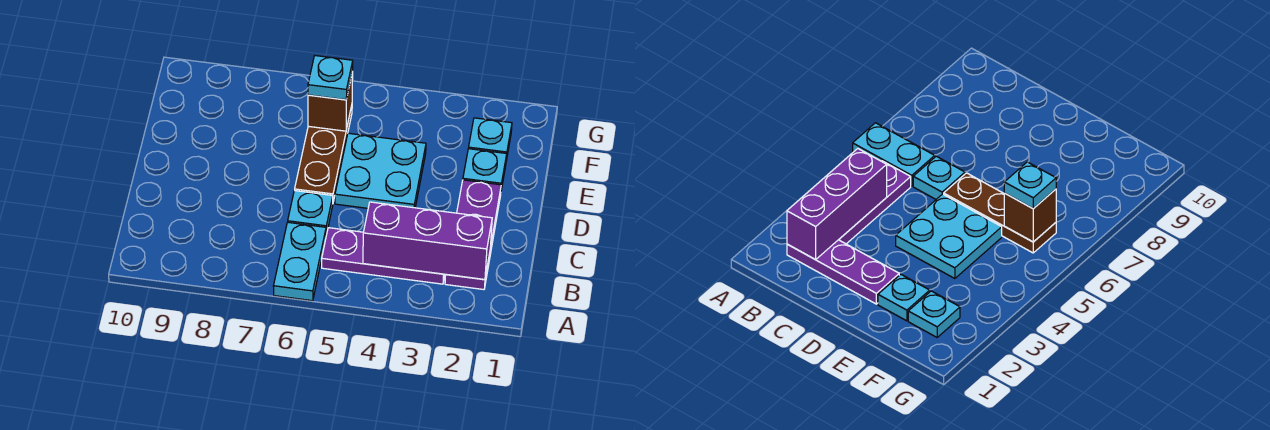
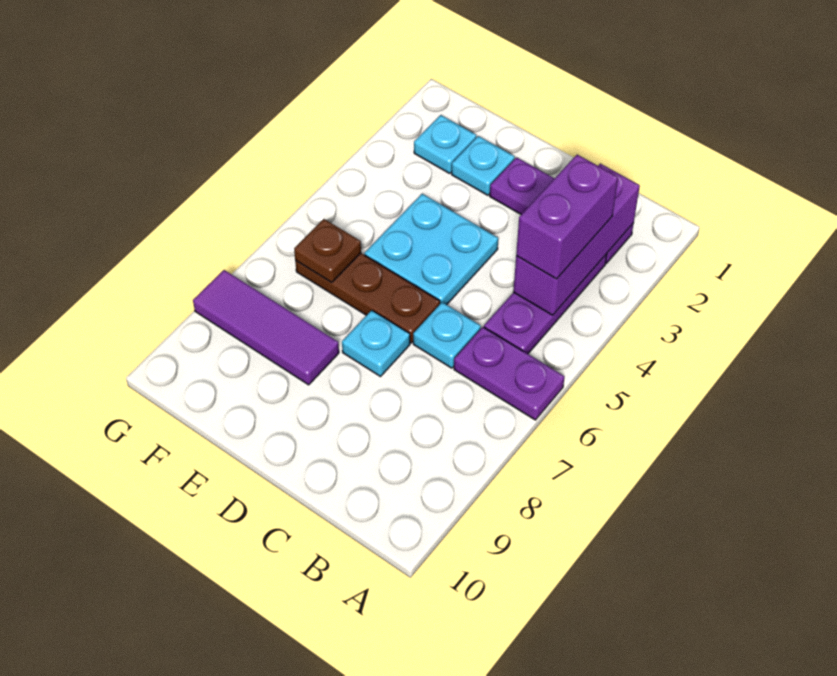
cyan plate A6:B6 level 1 -> purple plate A6:B6 level 1
none -> purple brick B3:B4 level 3
none -> purple tile E8:G8 level 1
brown brick F6 level 2 -> brown plate F6 level 2
cyan plate F6 level 3 -> cyan plate D7 level 1

